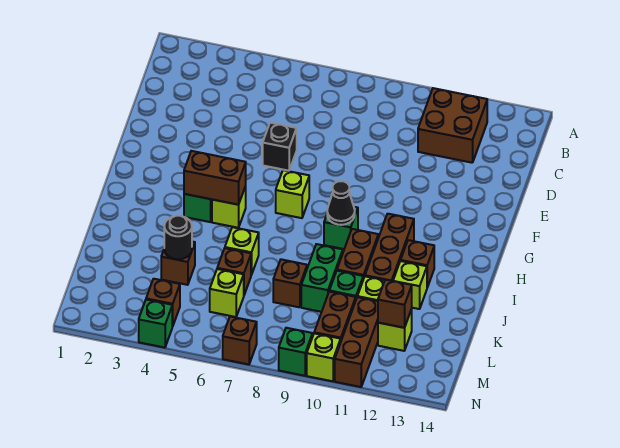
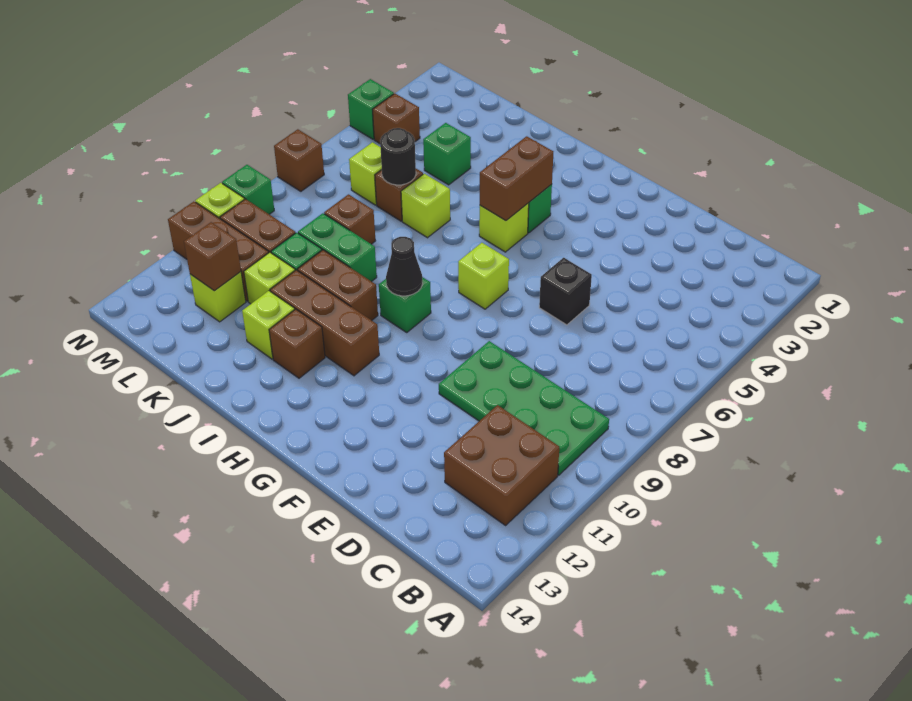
none -> green plate B9:E10 level 1
brown brick K4 level 1 -> green brick K4 level 1
black round brick K4 level 2 -> black round brick K6 level 2

